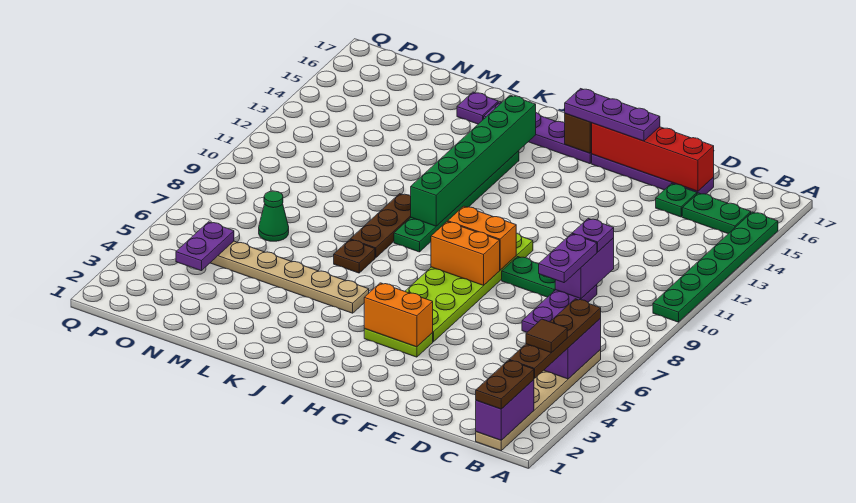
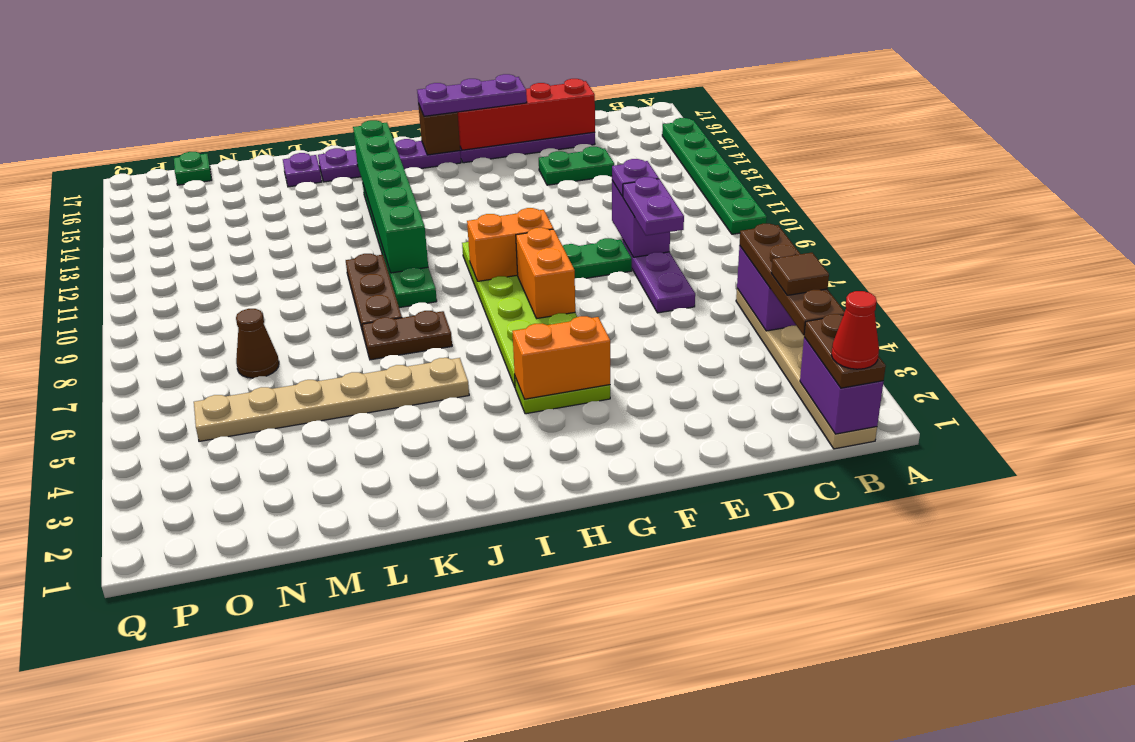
none -> red cone B1 level 4
green plate B15:C15 level 1 -> green plate D14:E14 level 1
green plate D15 level 1 -> green plate O17 level 1
orange brick G8:H8 level 2 -> orange brick G7:G8 level 2
brown plate K7 level 1 -> brown plate J7:K7 level 1
green cone N7 level 1 -> brown cone N7 level 1
purple plate O4:O5 level 2 -> none

